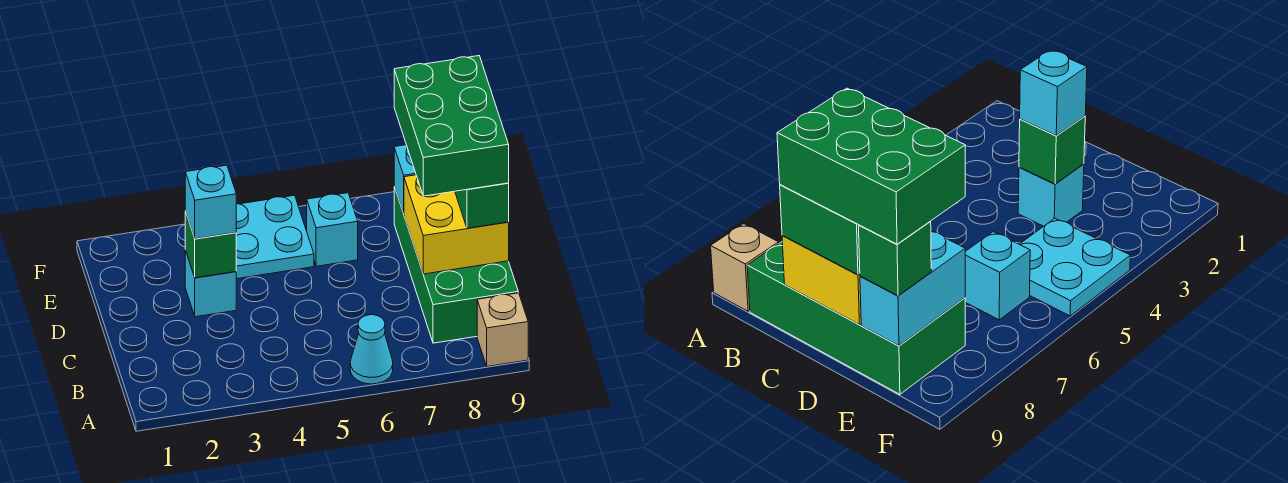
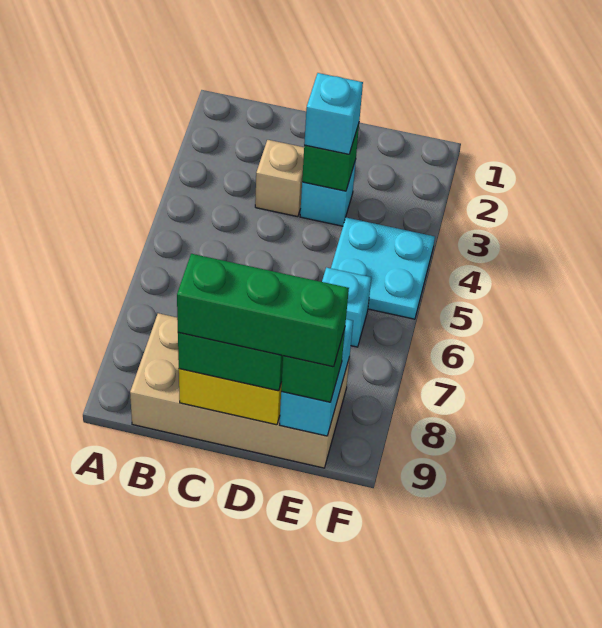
cyan cone A6 level 1 -> none
tan brick A9 level 1 -> tan brick C3 level 1
green brick B8:E9 level 1 -> tan brick B8:E9 level 1
green brick C8:E9 level 4 -> green brick C9:E9 level 4

